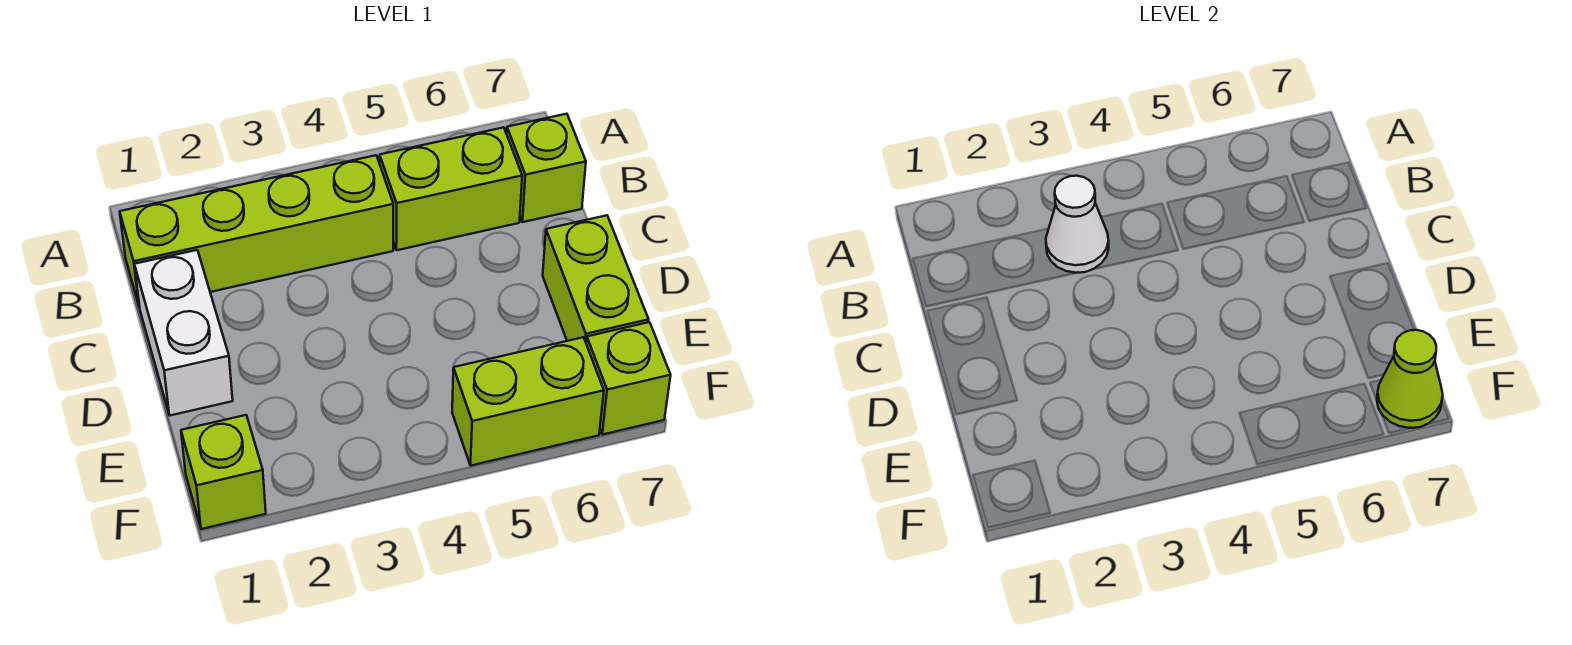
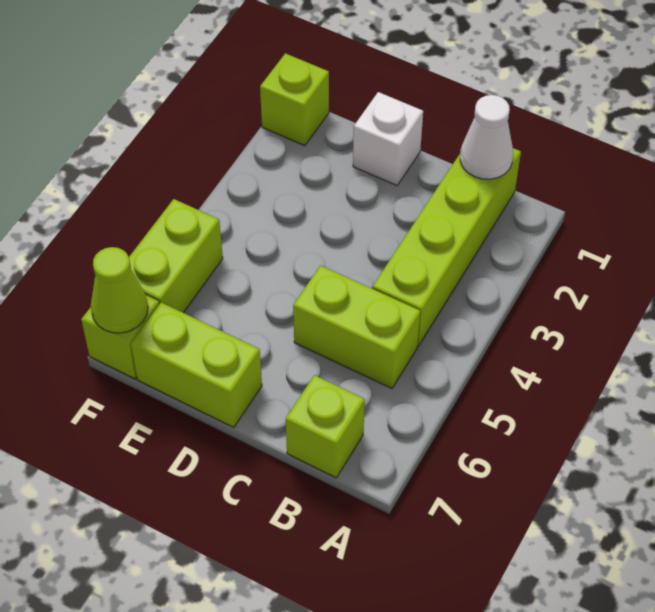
white cone B3 level 2 -> white cone B1 level 2
lime brick B5:B6 level 1 -> lime brick B5:C5 level 1
white brick C1:D1 level 1 -> white brick D1 level 1

